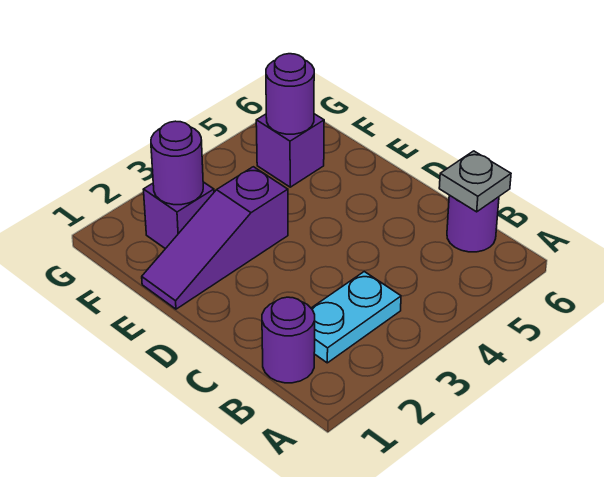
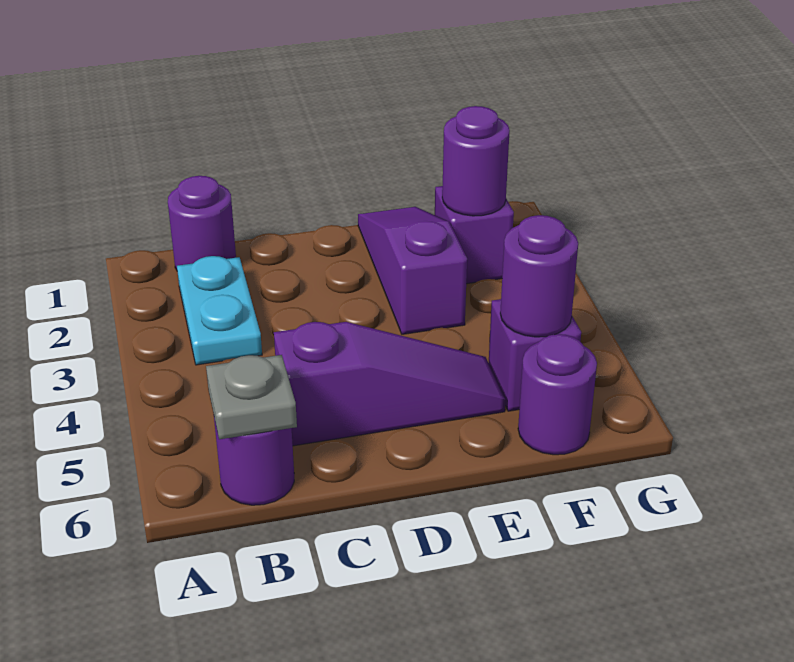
none -> purple slope C5:E5 level 1 top C
none -> purple round brick F6 level 1

